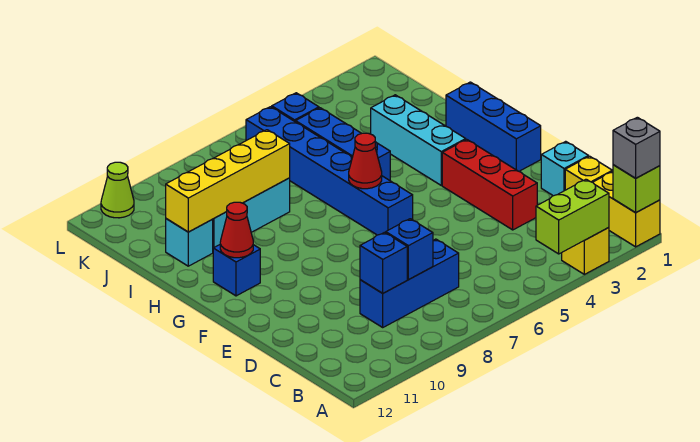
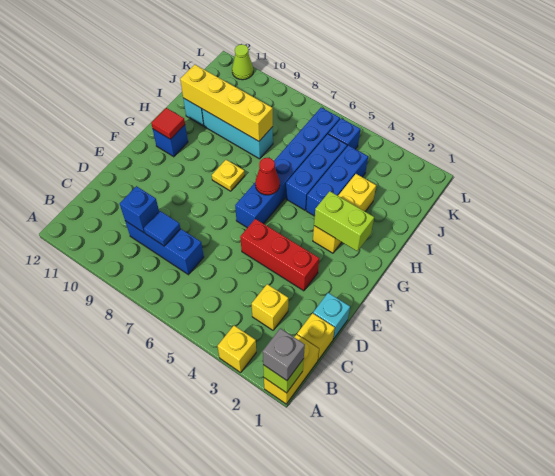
lime brick A3:A4 level 2 -> lime brick G2:G3 level 2
none -> yellow brick C3 level 1
blue brick C8 level 2 -> blue tile C8 level 2
red brick D3:F3 level 1 -> red brick E3:E5 level 1
blue brick F1:H1 level 1 -> blue brick H4:J4 level 1
cyan brick G3:I3 level 1 -> yellow brick G3:I3 level 1
none -> yellow plate G8 level 1
red cone G11 level 2 -> red tile G11 level 2

